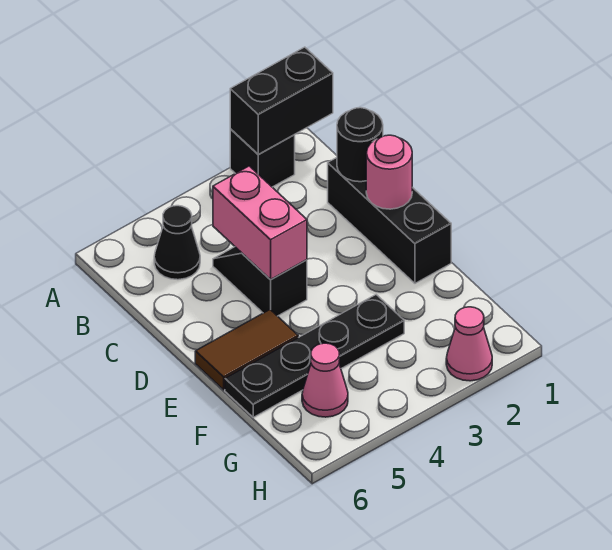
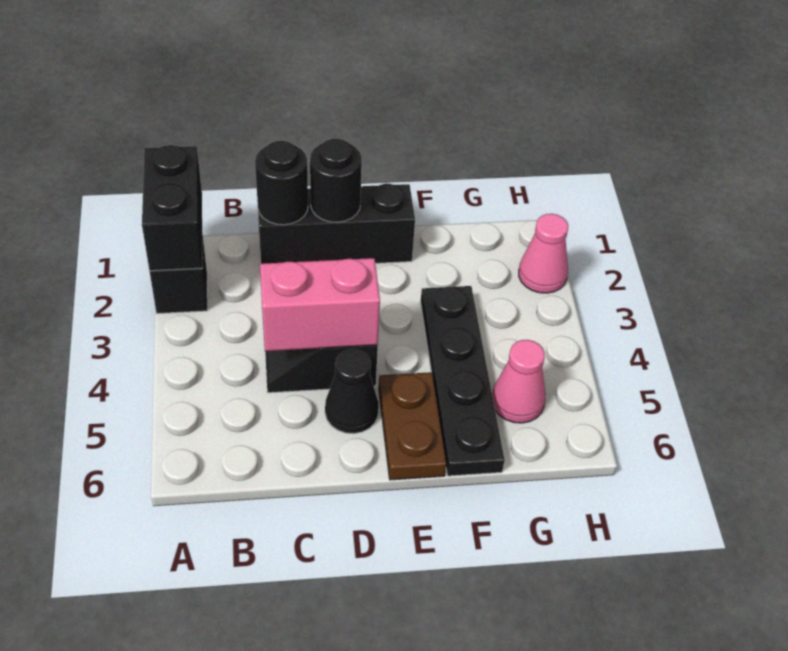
black cone B5 level 1 -> black cone D5 level 1
pink round brick D1 level 2 -> black round brick D1 level 2
brown tile E5:E6 level 1 -> brown plate E5:E6 level 1

